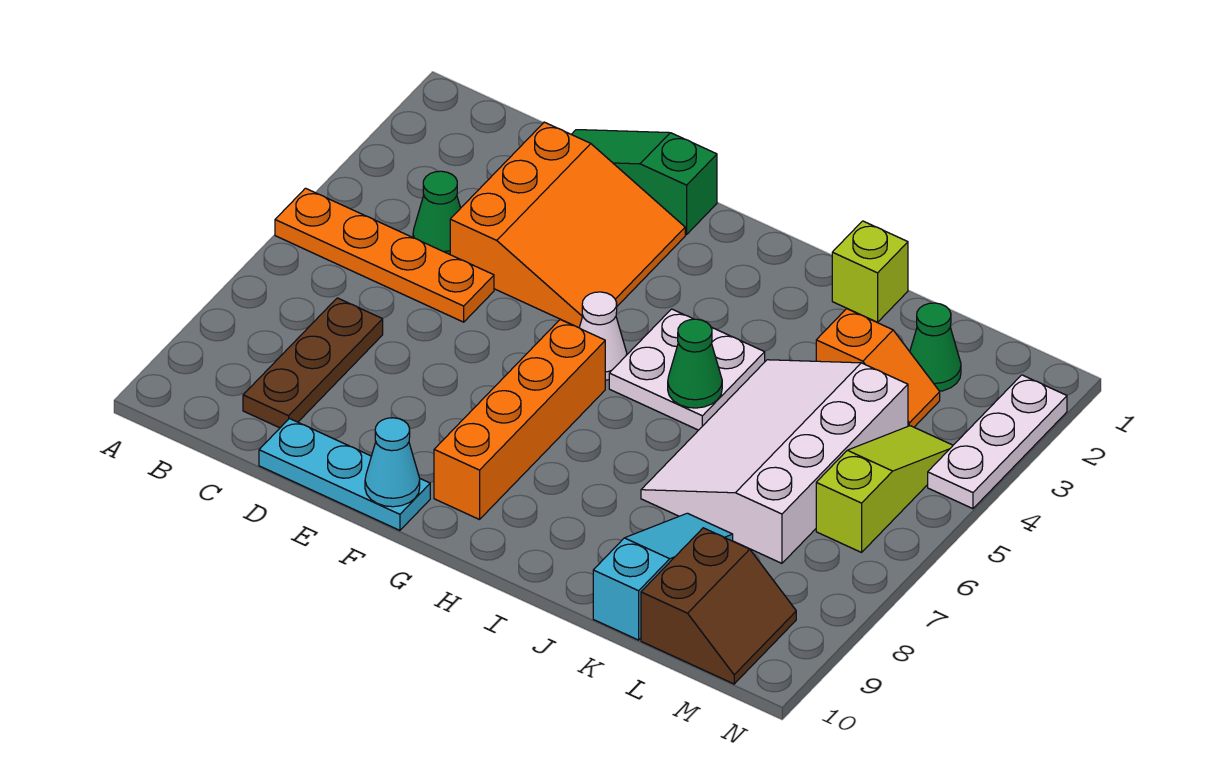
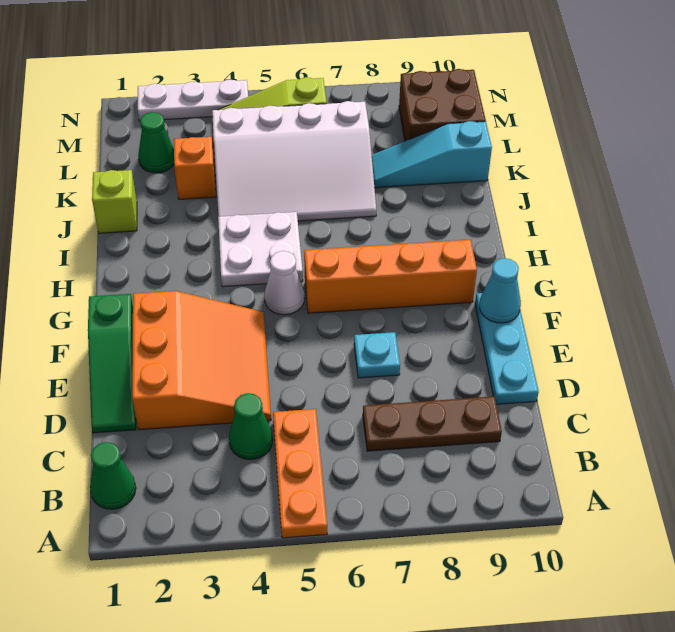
orange plate A5:D5 level 1 -> orange plate A5:C5 level 1
orange slope D2:F4 level 1 top D -> orange slope D2:F4 level 1 top 2
none -> cyan plate E7 level 1
green cone I5 level 2 -> green cone B1 level 1
brown slope L9:M10 level 1 top L -> brown brick L9:M10 level 1

